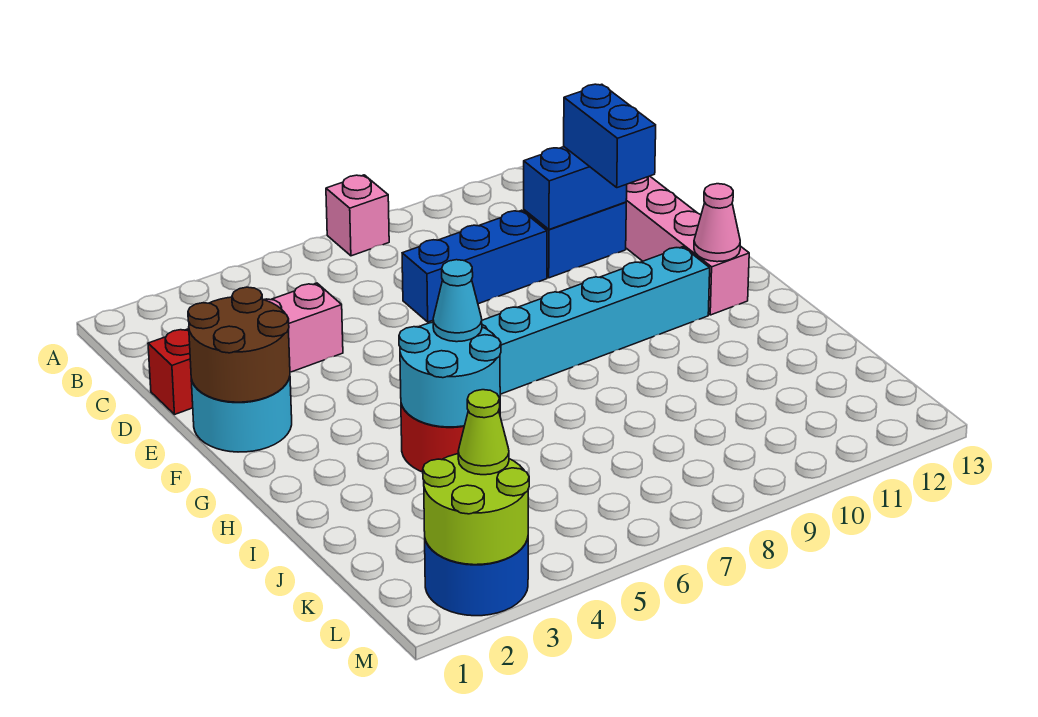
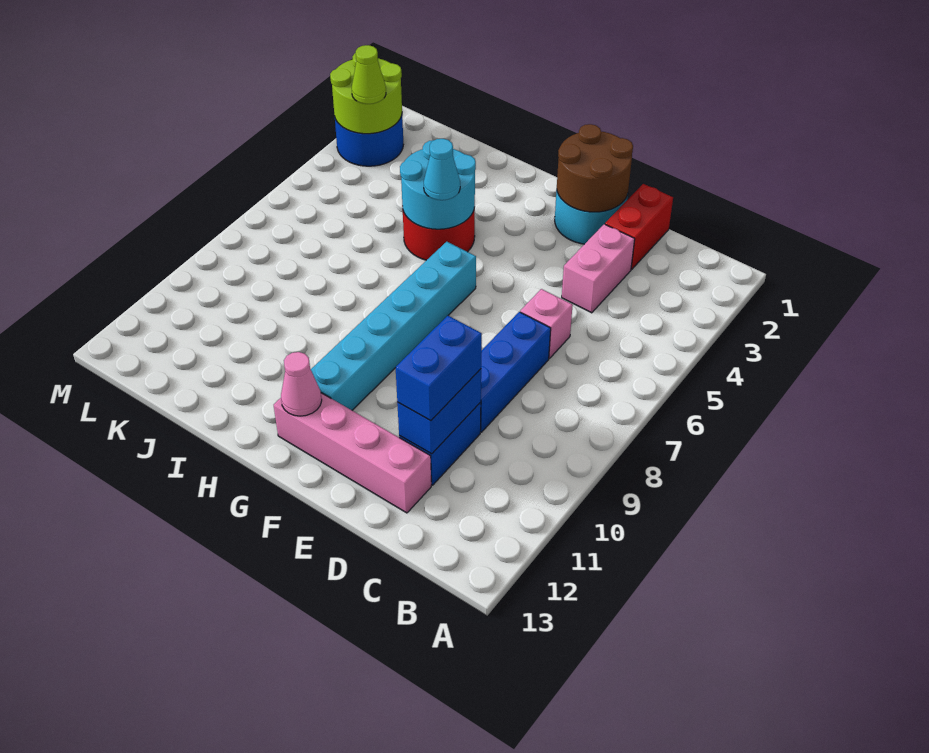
pink brick A7 level 1 -> pink brick D6 level 1
blue brick D11:E11 level 3 -> blue brick D10:D11 level 3

